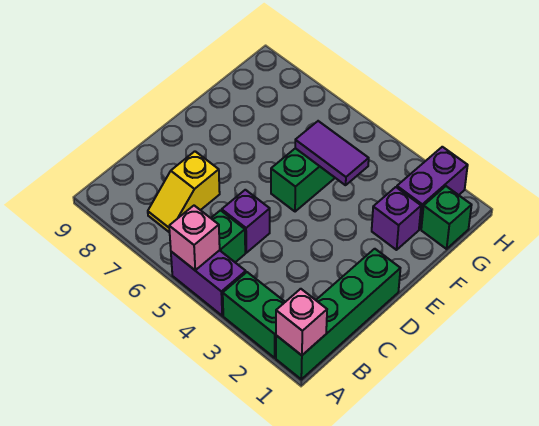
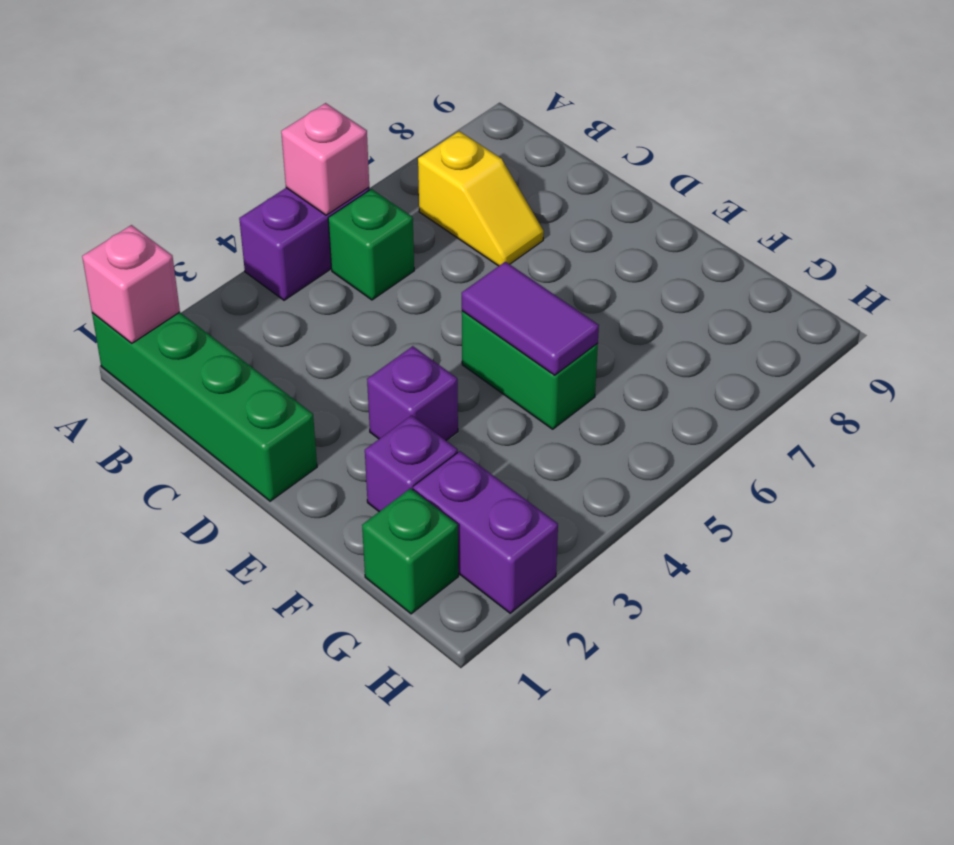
green brick A2:A3 level 1 -> none
yellow slope B7:C7 level 1 top C -> yellow slope B7:C7 level 1 top B
purple brick C5 level 1 -> purple brick E3 level 1
purple tile F4:F5 level 2 -> purple tile E5:F5 level 2

